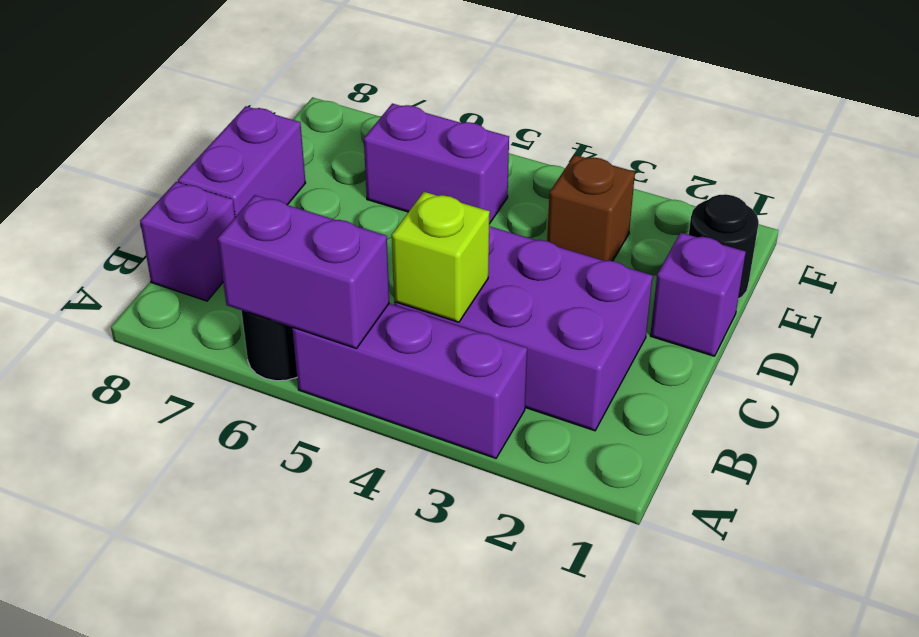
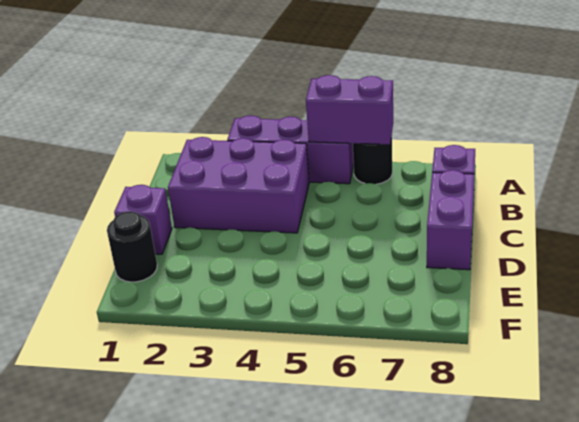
lime brick B4 level 2 -> none
brown brick E3 level 1 -> none
purple brick E5:E6 level 1 -> none

